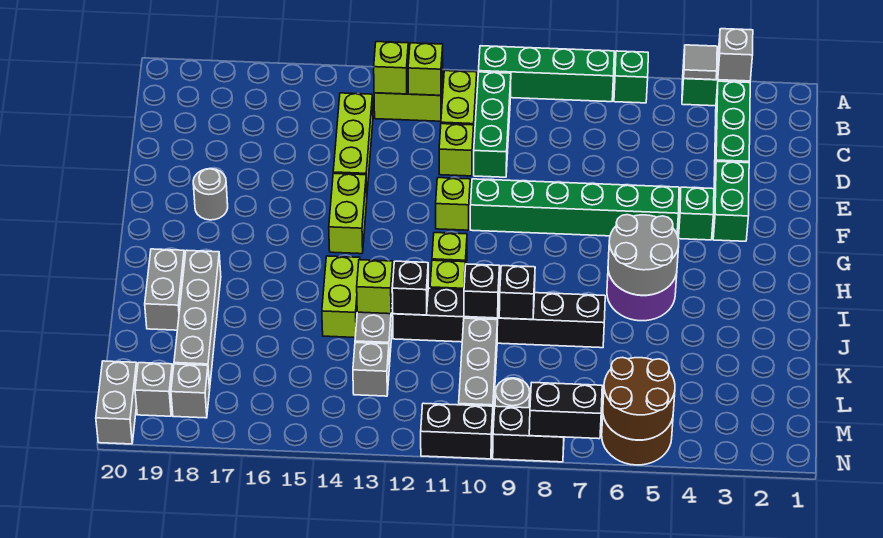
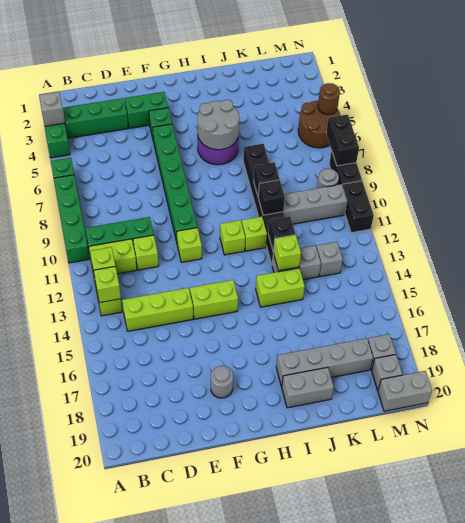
grey tile A4 level 2 -> none
brown round brick M5:N6 level 2 -> brown round brick N5 level 2

